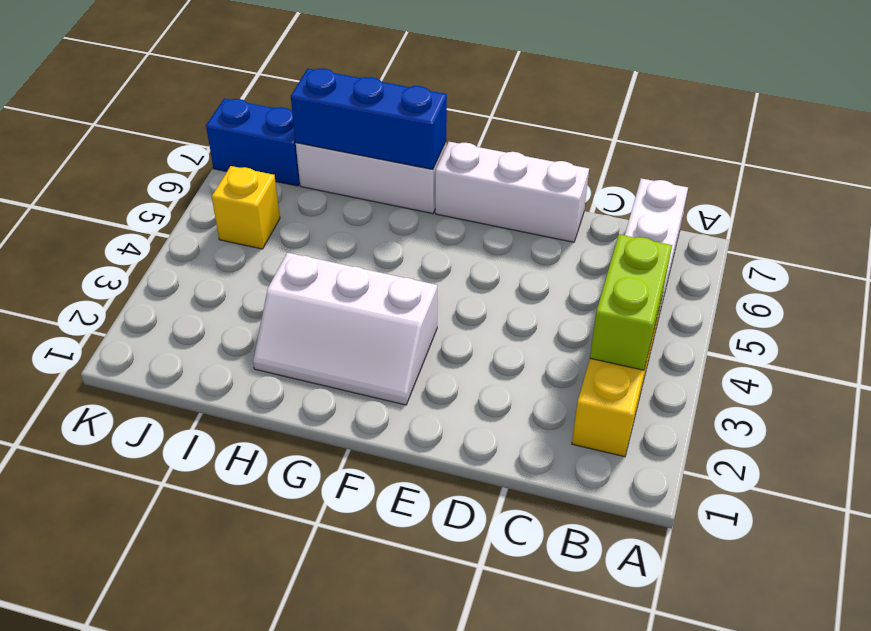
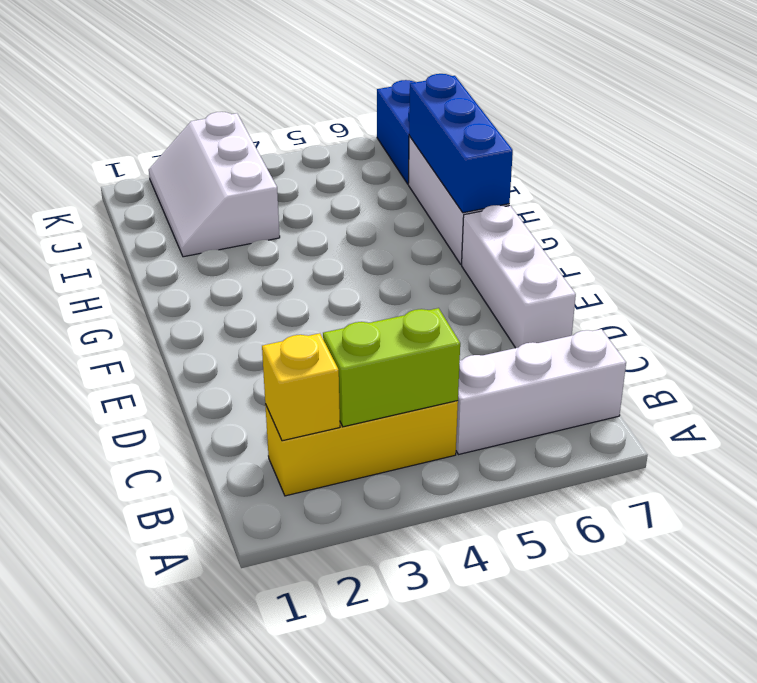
white slope F2:H3 level 1 top 3 -> white slope I2:K3 level 1 top 3
yellow brick J5 level 1 -> yellow brick B2 level 2

